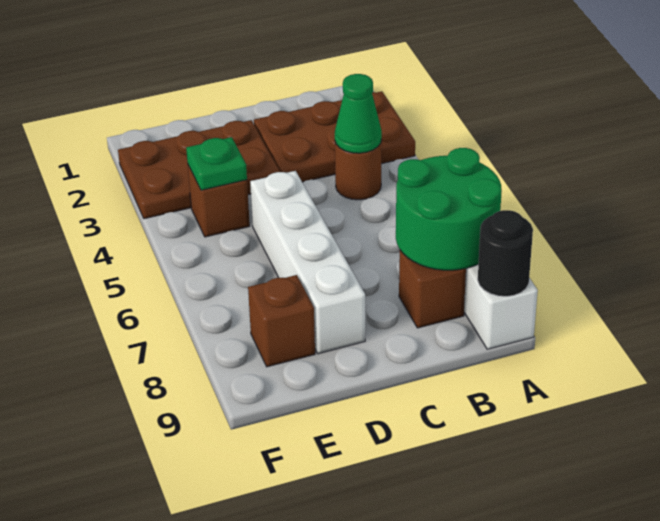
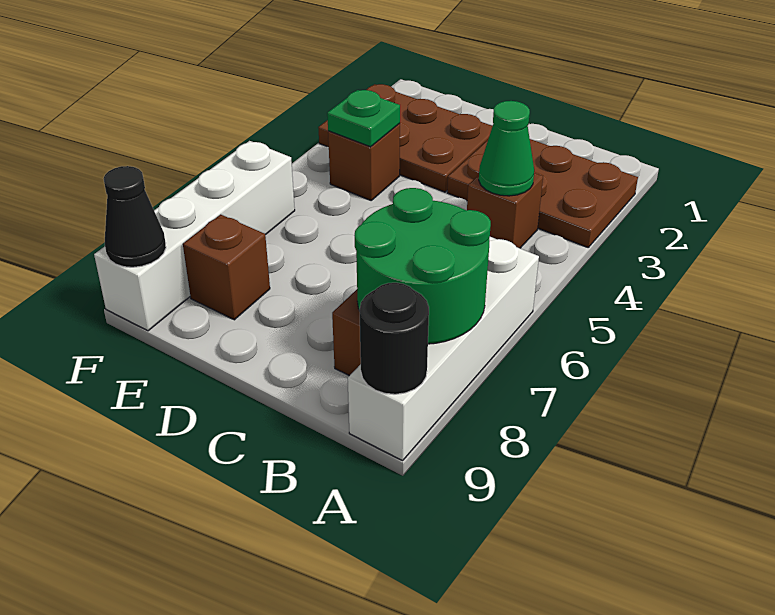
brown round brick B4 level 1 -> brown brick B4 level 1
white brick D5:D8 level 1 -> white brick F6:F9 level 1
none -> black cone F9 level 2

